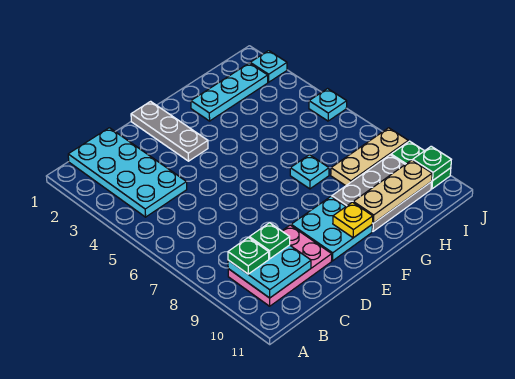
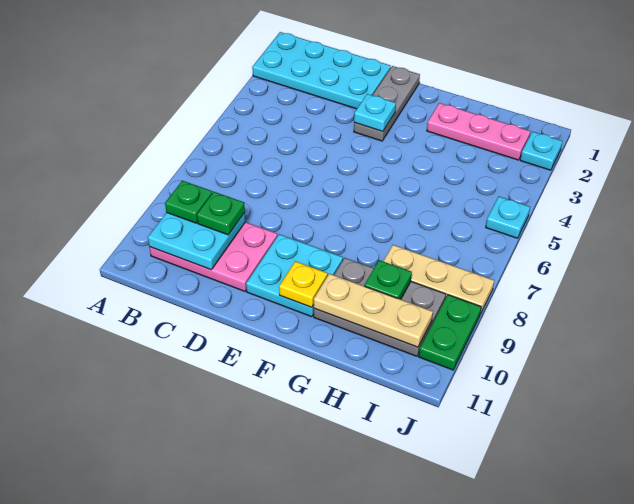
cyan plate B1:C4 level 1 -> cyan plate A1:D2 level 1
cyan plate G2:I2 level 1 -> pink plate G2:I2 level 1
cyan plate G7 level 1 -> cyan plate E3 level 2
green plate J10 level 2 -> green plate H9 level 2

